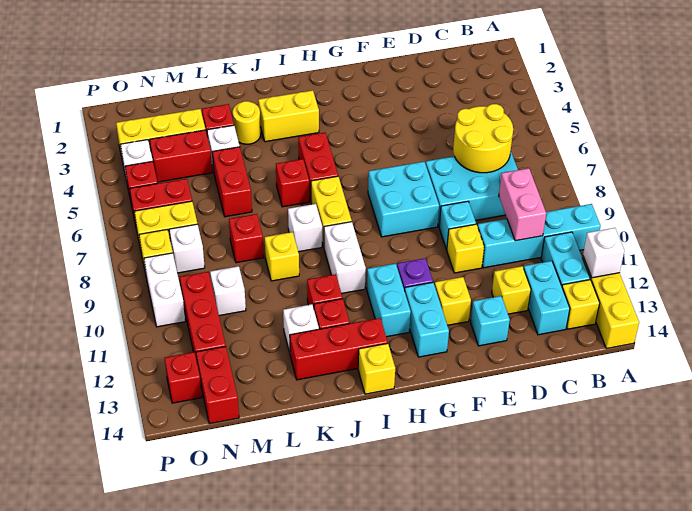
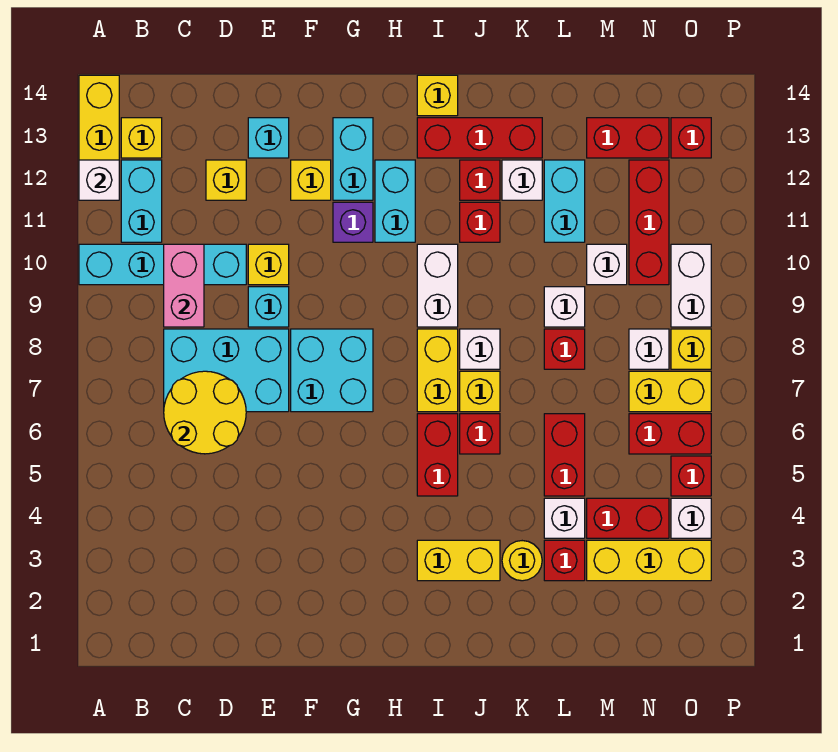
cyan brick C12:C13 level 1 -> cyan brick L11:L12 level 1
yellow brick K9 level 1 -> yellow brick J7 level 1
none -> white brick L9 level 1
red brick N13:N14 level 1 -> red brick M13:N13 level 1

